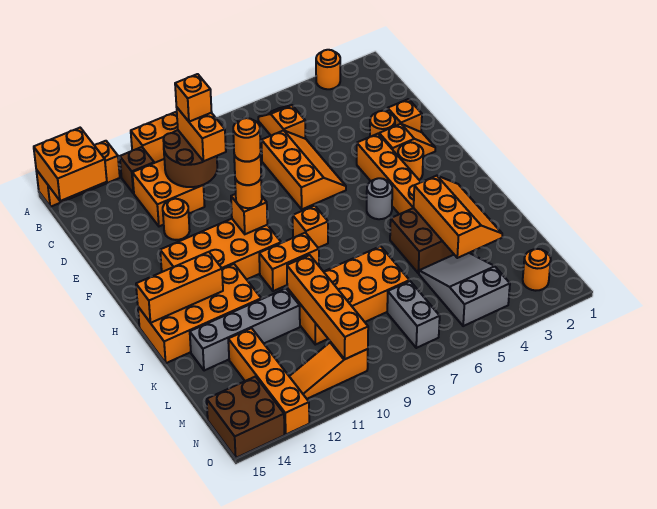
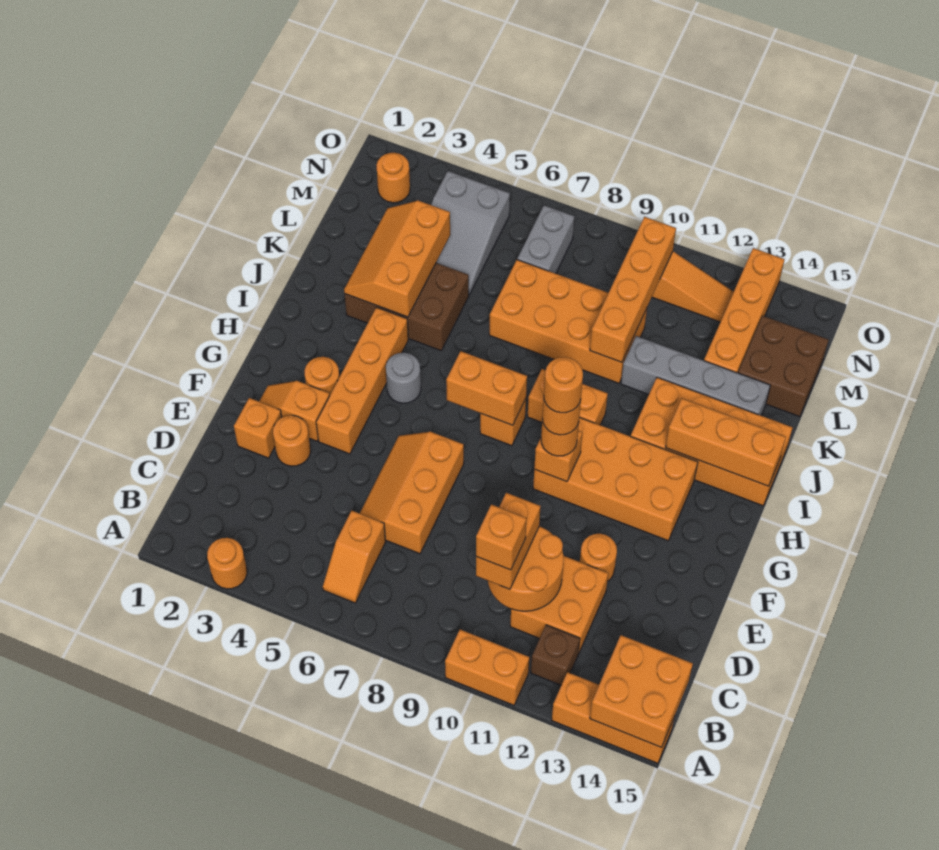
brown round brick C10:D11 level 2 -> orange round brick C10:D11 level 2
none -> orange brick H7:H8 level 2
brown brick N14:O15 level 1 -> brown brick L14:M15 level 1

